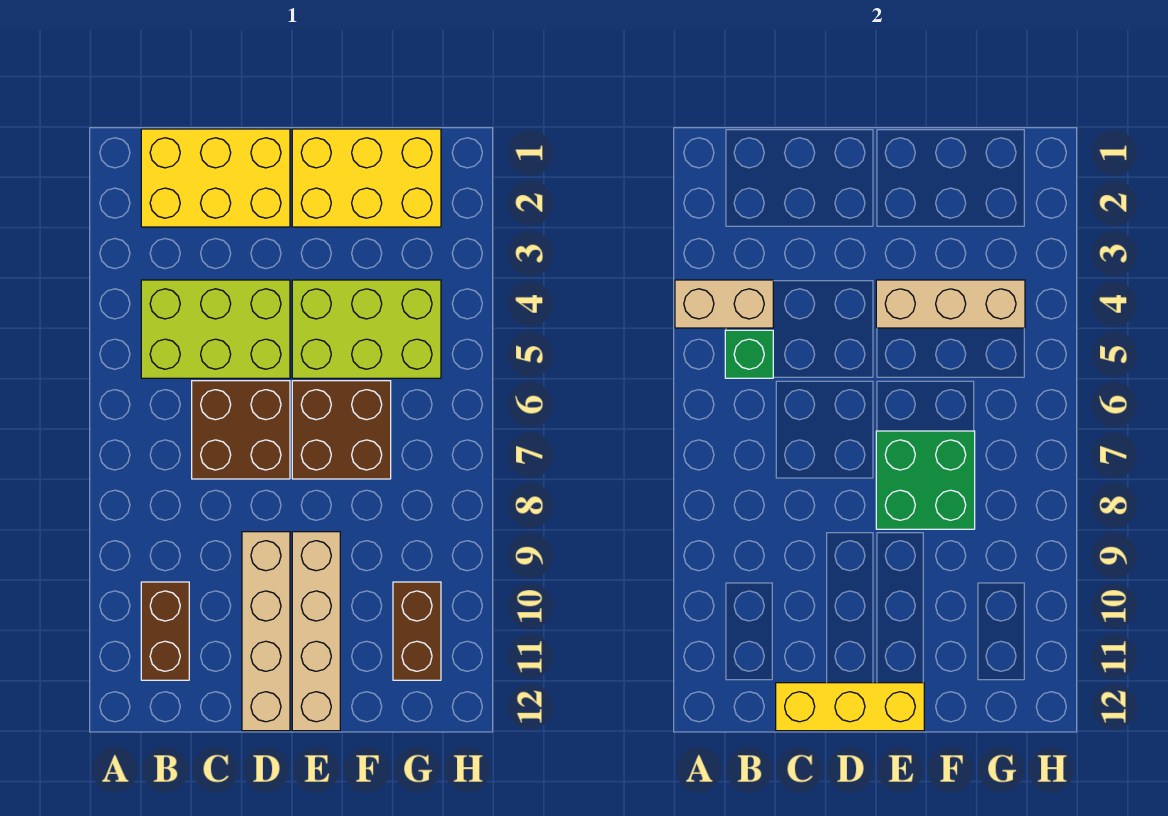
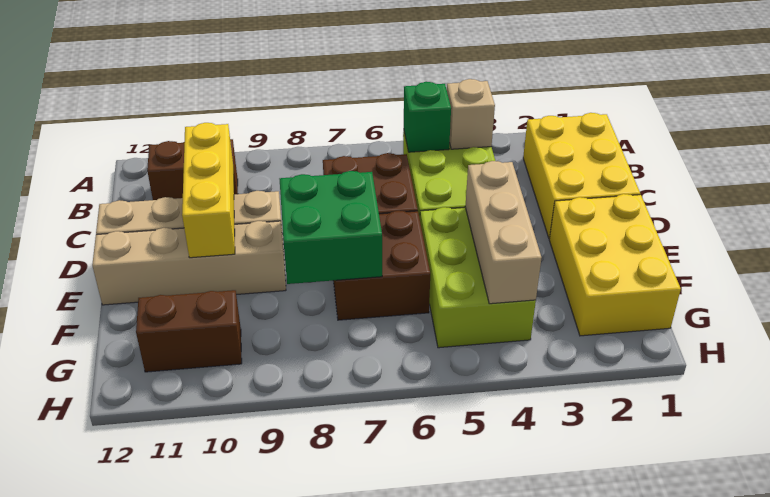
tan brick A4:B4 level 2 -> tan brick B4 level 2
yellow brick C12:E12 level 2 -> yellow brick C10:E10 level 2

